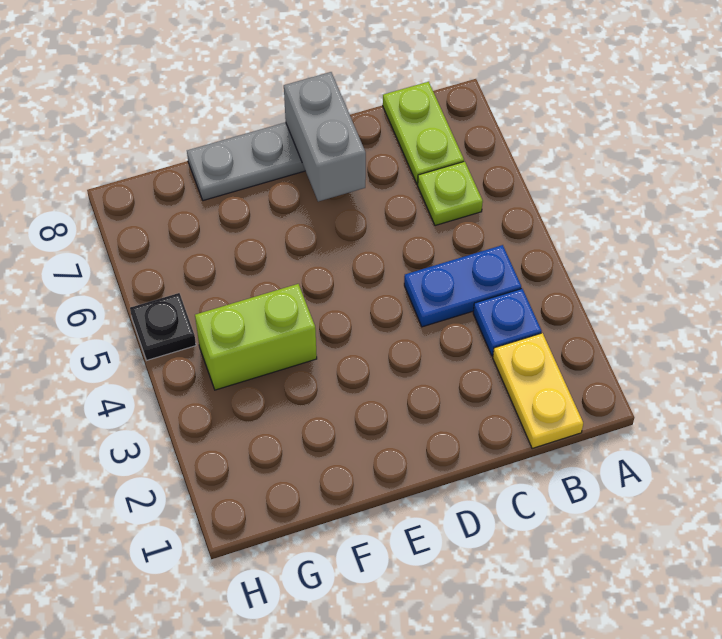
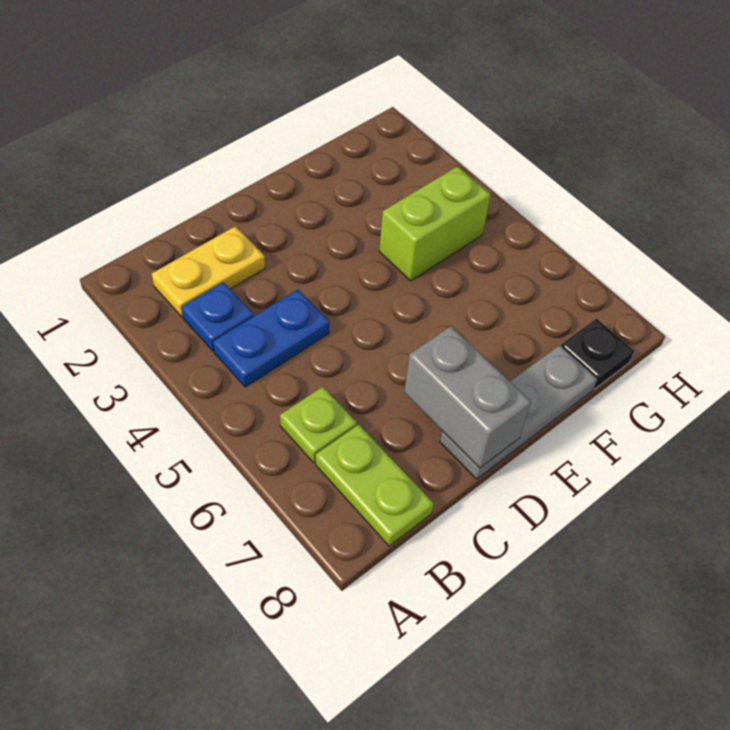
yellow plate B1:B2 level 1 -> yellow plate B2:C2 level 1
black plate H5 level 1 -> black plate G8 level 1

